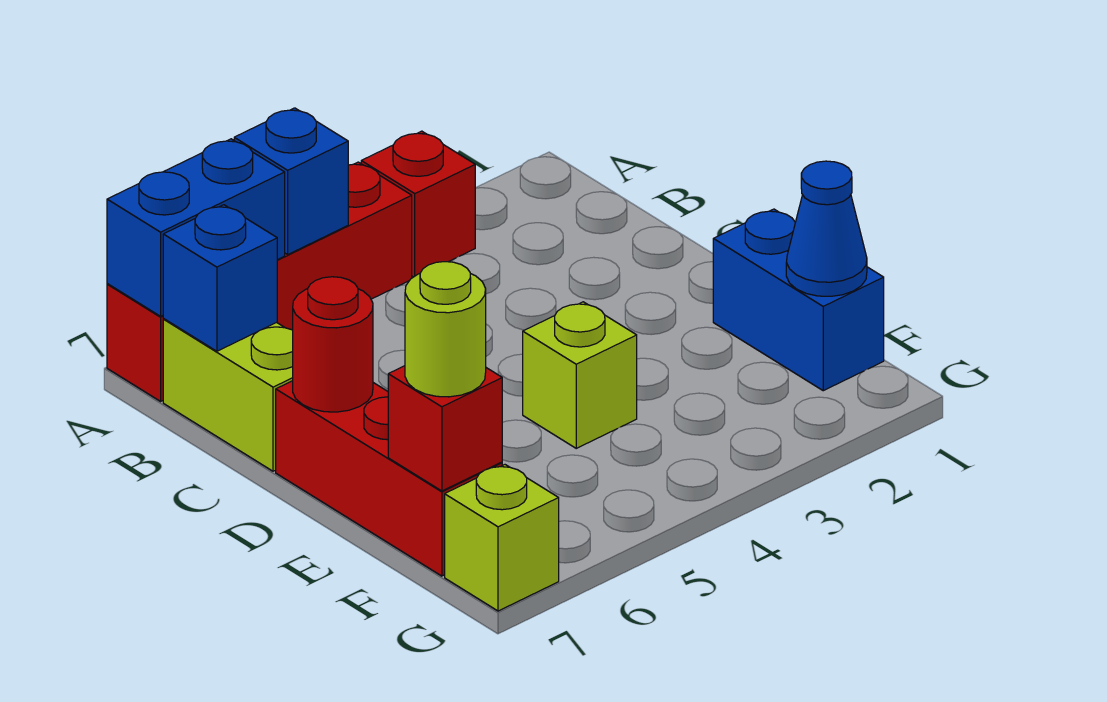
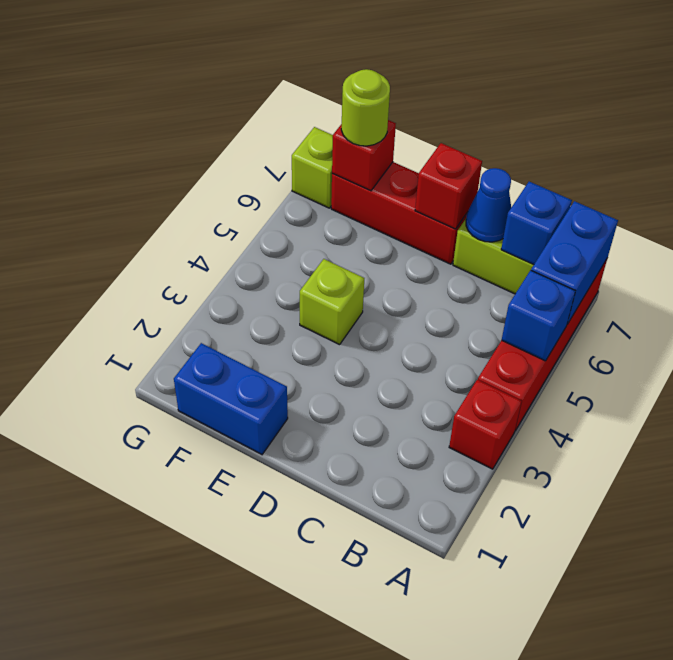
red round brick D7 level 2 -> red brick D7 level 2
blue cone F1 level 2 -> blue cone C7 level 2

